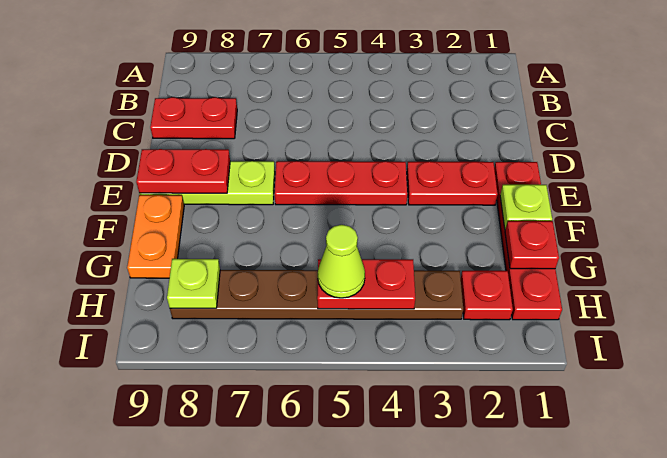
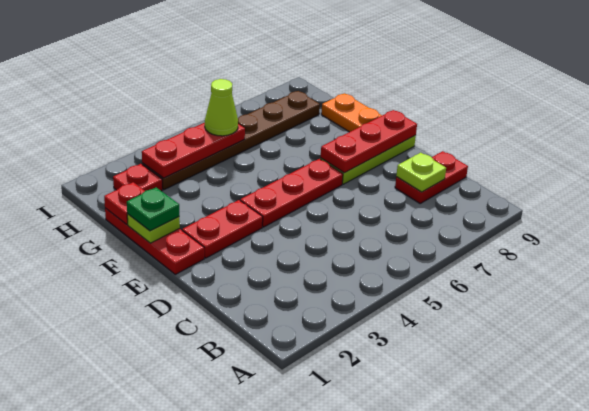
red plate E1:H1 level 1 -> red plate E1:G1 level 1
red plate E8:E9 level 2 -> red plate E7:E9 level 2
none -> green plate F1 level 3
red plate H4:H5 level 2 -> red plate H3:H5 level 2
lime plate H8 level 2 -> lime plate C8 level 2

